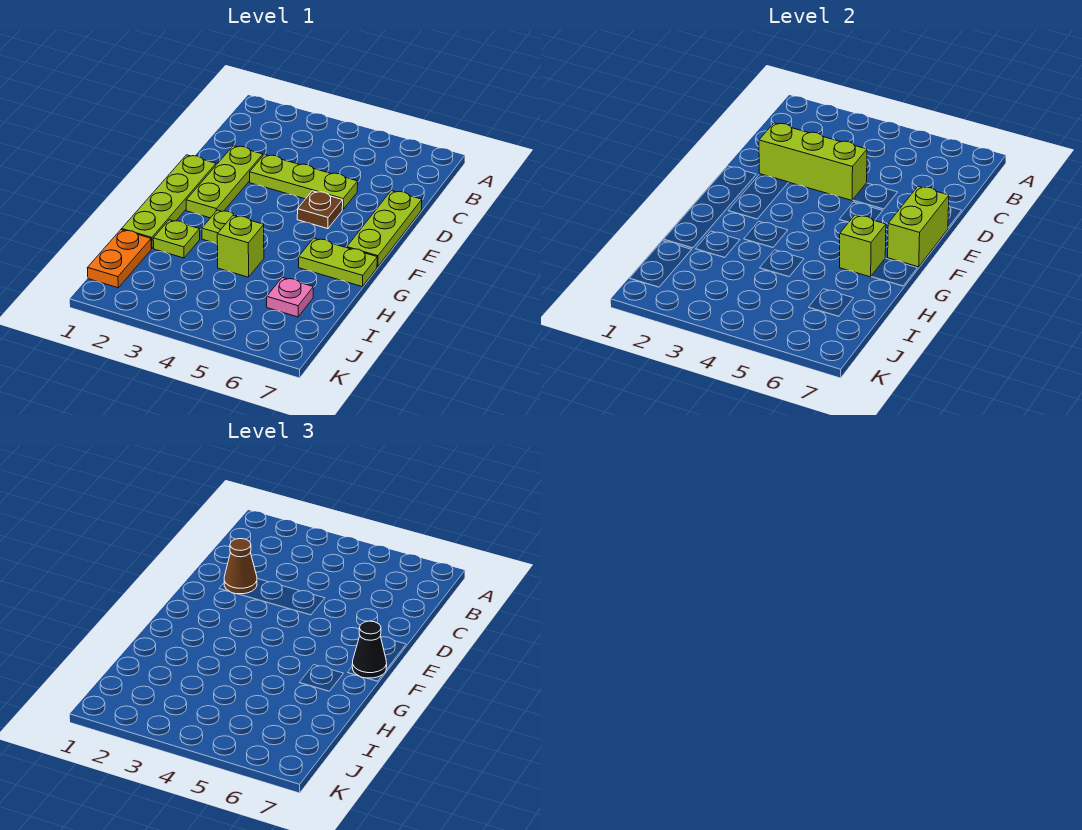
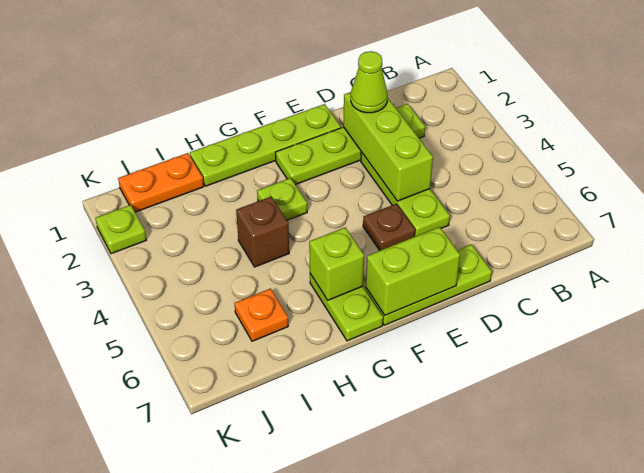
lime plate D2:F2 level 1 -> lime plate C2:F2 level 1
brown cone D2 level 3 -> lime cone D2 level 3
black cone F7 level 3 -> none
lime plate H2 level 1 -> lime plate K2 level 1
lime brick H4 level 1 -> brown brick H4 level 1
pink plate I6 level 1 -> orange plate I6 level 1

